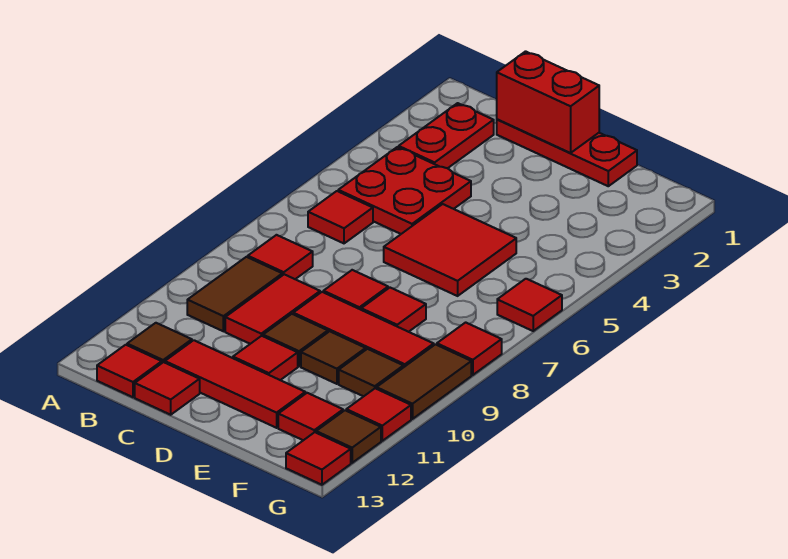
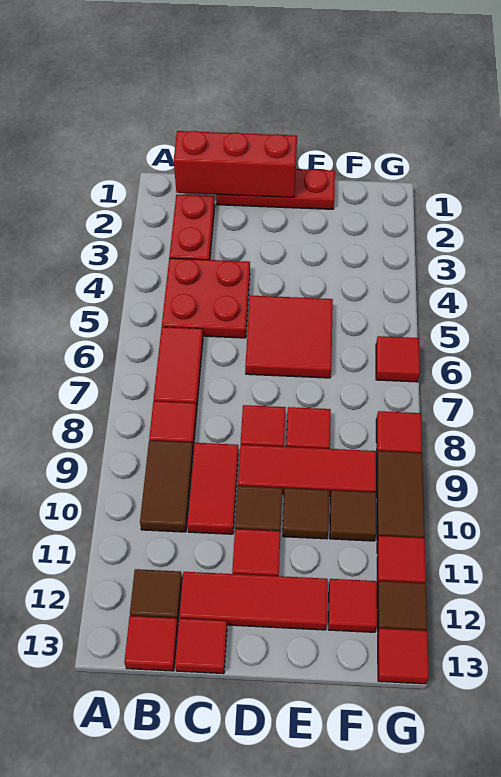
red tile B6 level 1 -> red tile B6:B7 level 1
red brick C1:D1 level 2 -> red brick B1:D1 level 2

